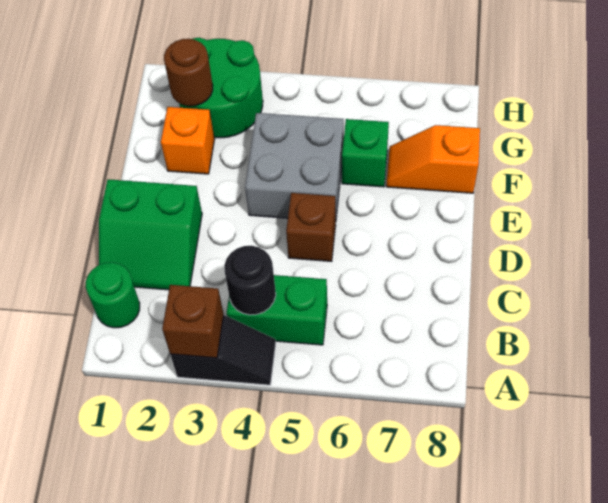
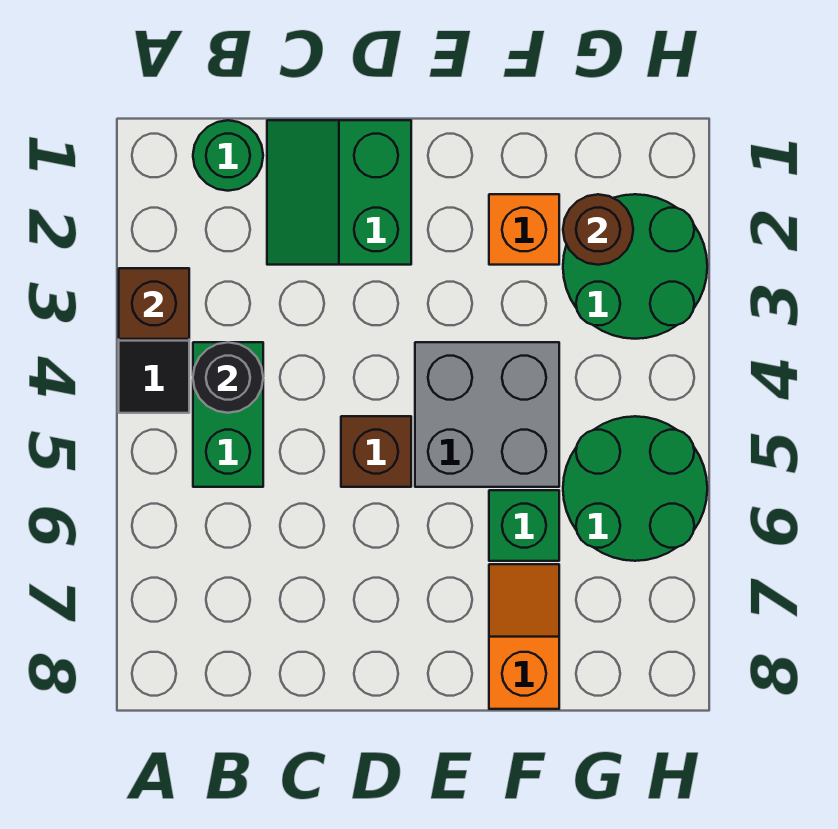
none -> green round brick G5:H6 level 1

